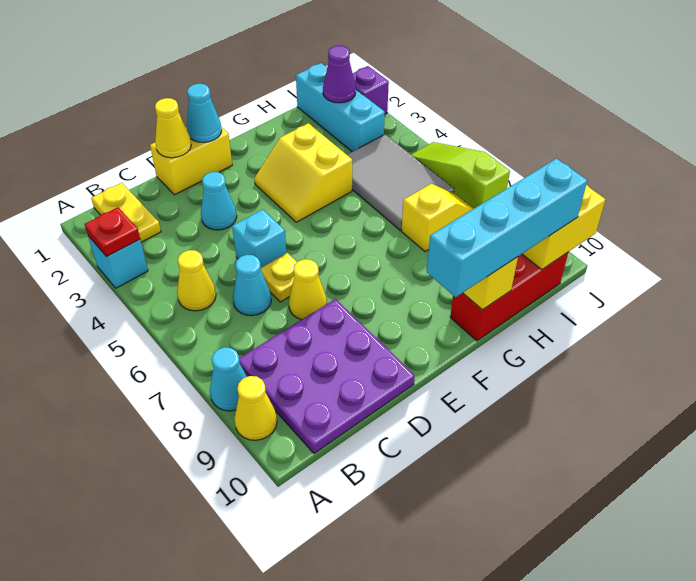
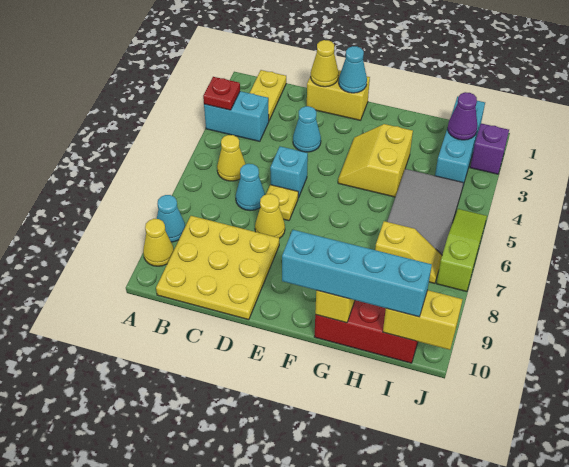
cyan brick A3 level 1 -> cyan brick A3:B3 level 1
purple plate B8:D10 level 1 -> yellow plate B8:D10 level 1

